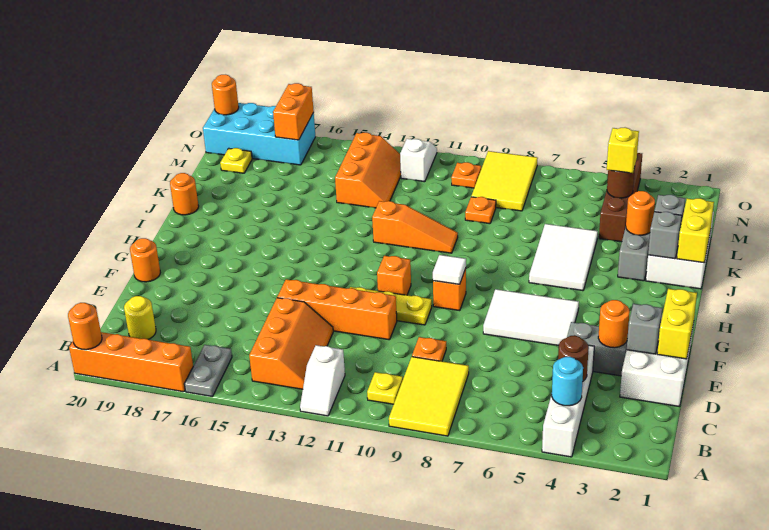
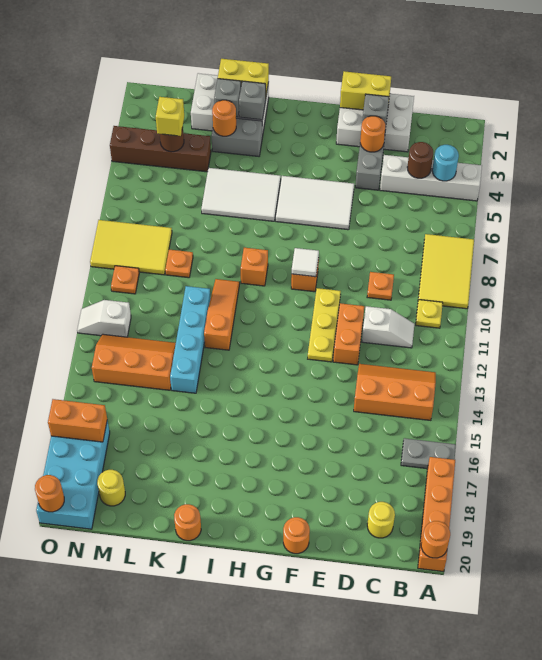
yellow tile A8:C9 level 1 -> yellow tile A7:B9 level 1
white slope A12:B12 level 1 top B -> white slope C11:D11 level 1 top D
orange brick E11:E14 level 1 -> orange brick E11:E12 level 1
white tile F5:G7 level 1 -> white tile F5:H6 level 1
orange brick G11 level 1 -> orange brick I9 level 1
none -> cyan brick K11:K14 level 1
yellow plate M19 level 1 -> yellow round brick M19 level 1

